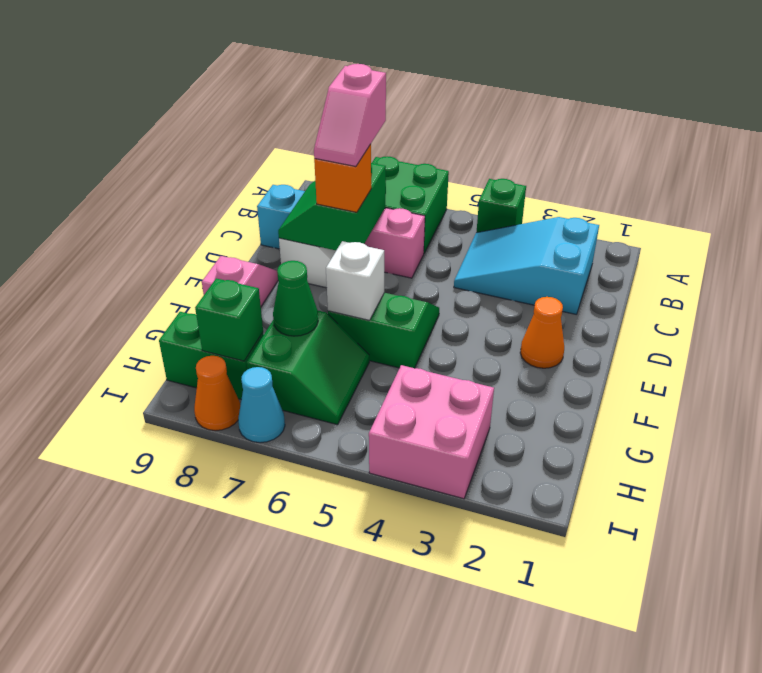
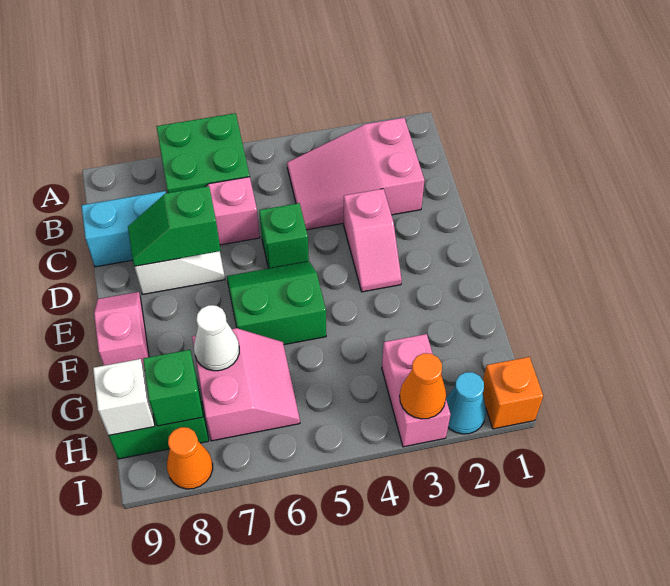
green brick A4 level 1 -> green brick D5 level 1
cyan slope B2:C4 level 1 top 2 -> pink slope B2:C4 level 1 top 2
green slope C7:D8 level 2 top 7 -> green slope D7:D8 level 2 top 7
pink slope C7:D7 level 4 top C -> pink slope D3:E3 level 1 top D
orange brick D7 level 3 -> orange brick I1 level 1
orange cone E2 level 1 -> orange cone I3 level 2
white brick F6 level 2 -> white brick H9 level 2
green slope G6:H7 level 1 top 7 -> pink slope G6:H7 level 1 top 7
green cone G7 level 2 -> white cone G7 level 2
pink brick H3:I4 level 1 -> pink brick H3:I3 level 1
cyan cone I7 level 1 -> cyan cone I2 level 1

